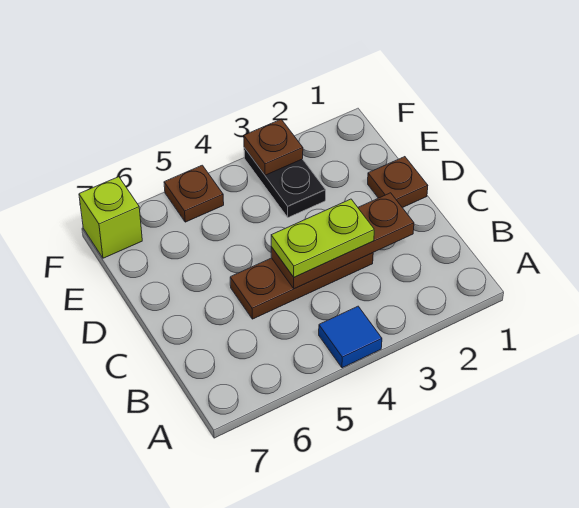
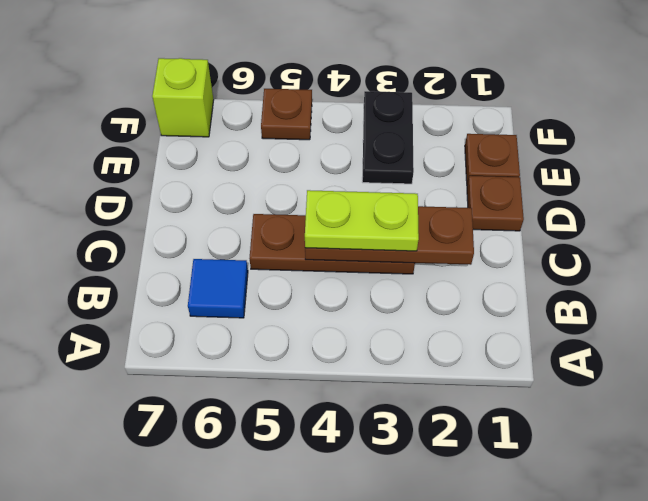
blue tile A4 level 1 -> blue tile B6 level 1
brown plate F3 level 2 -> brown plate E1 level 1

